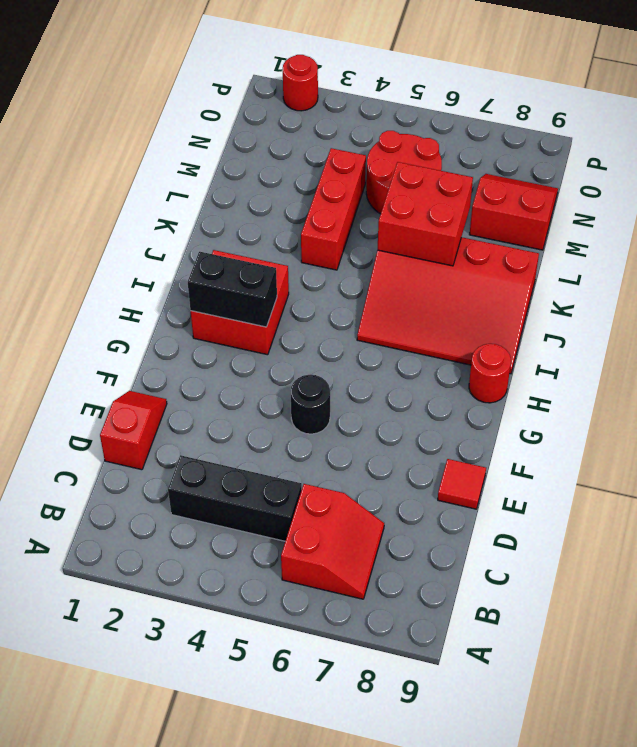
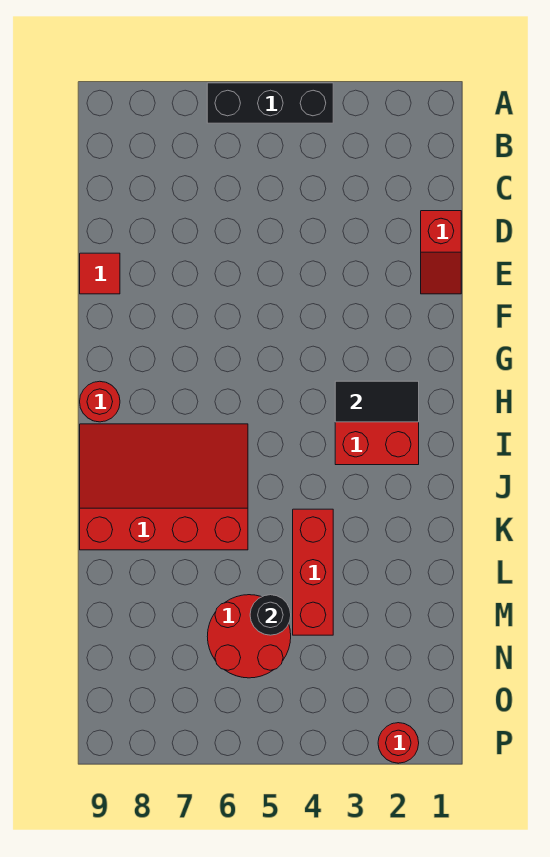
red slope B6:C7 level 1 top 6 -> none
black brick C3:C5 level 1 -> black brick A4:A6 level 1
black round brick F5 level 1 -> black round brick M5 level 2
black brick H2:H3 level 2 -> black tile H2:H3 level 2
red brick K6:L7 level 2 -> none
red slope M8:N9 level 1 top M -> none

